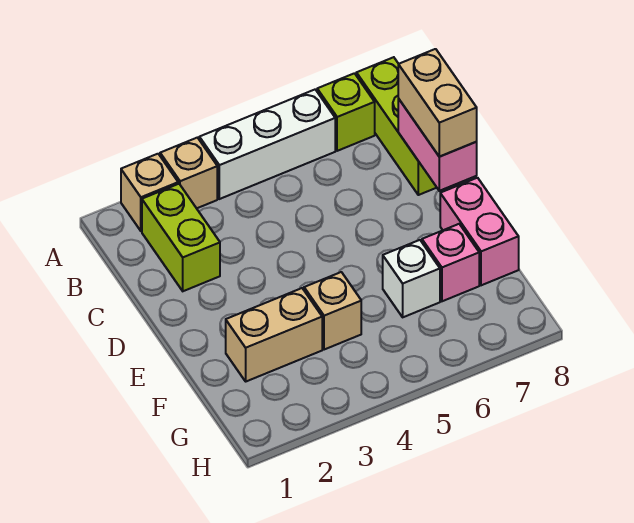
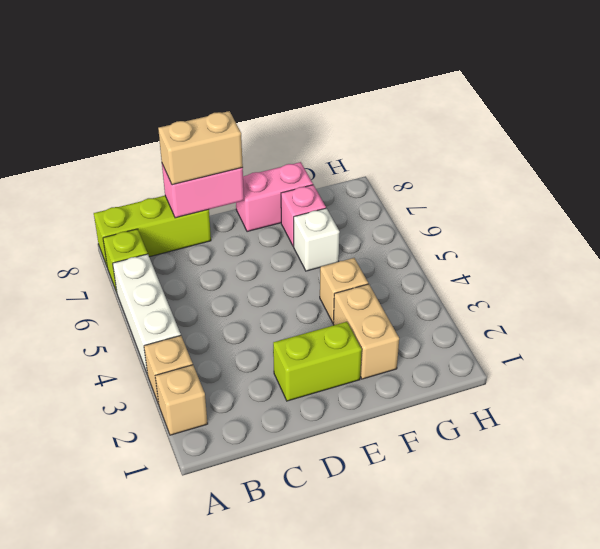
lime brick B2:C2 level 1 -> lime brick D2:E2 level 1

